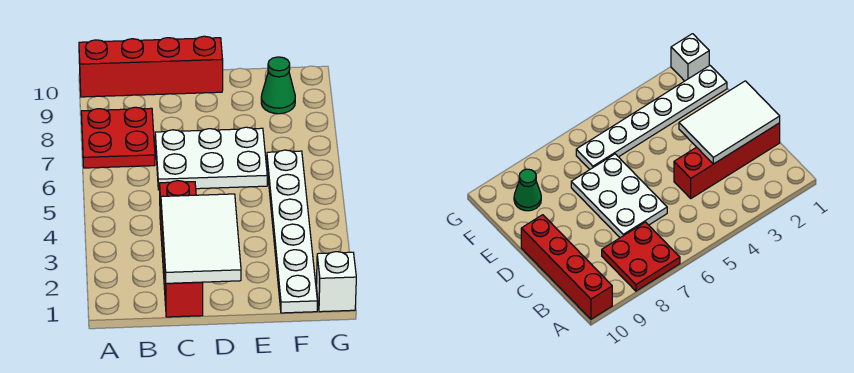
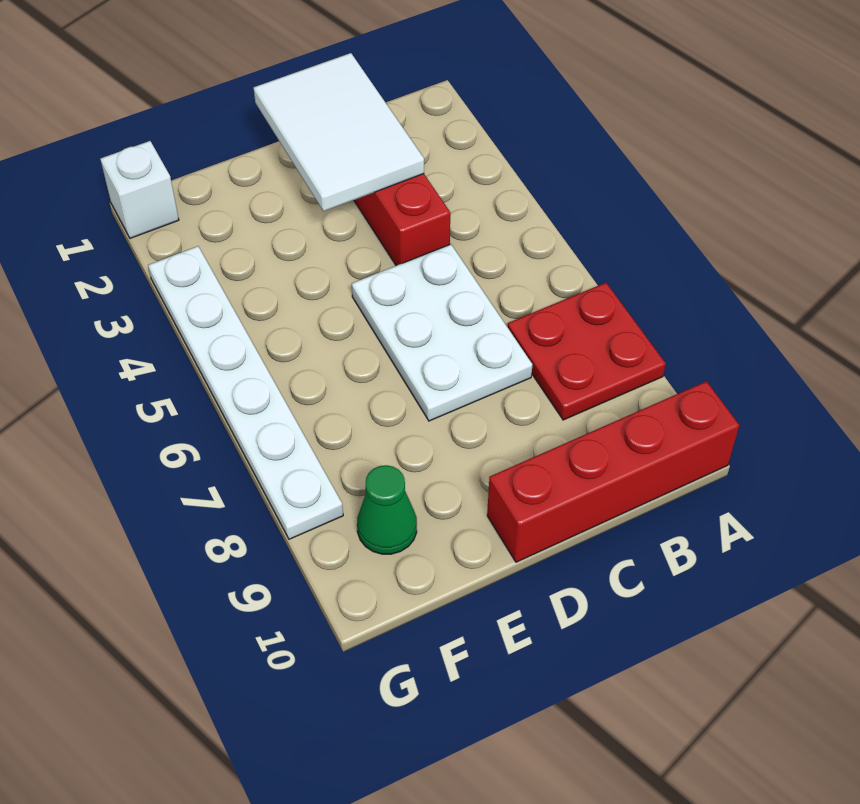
white plate C6:E7 level 1 -> white plate C5:D7 level 1
white plate F1:F6 level 1 -> white plate G3:G8 level 1

